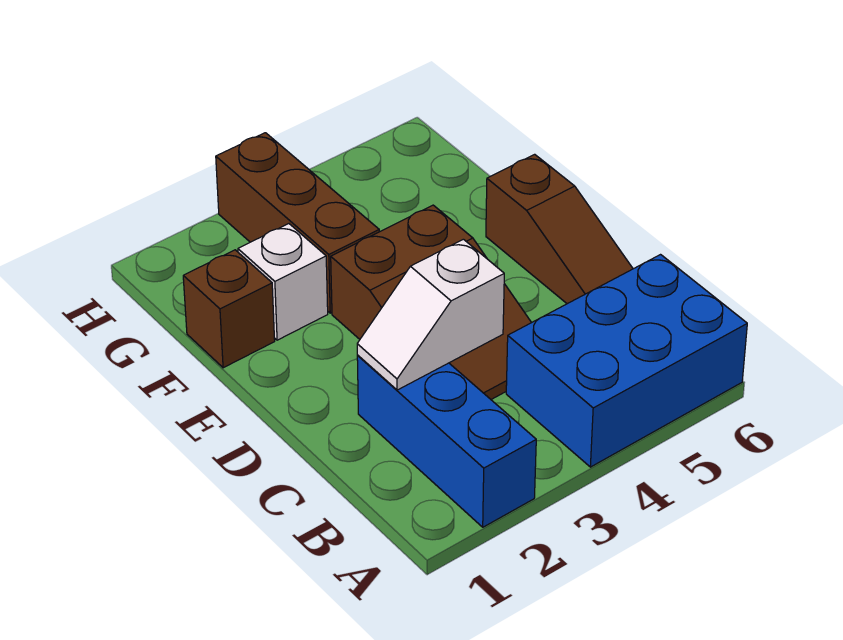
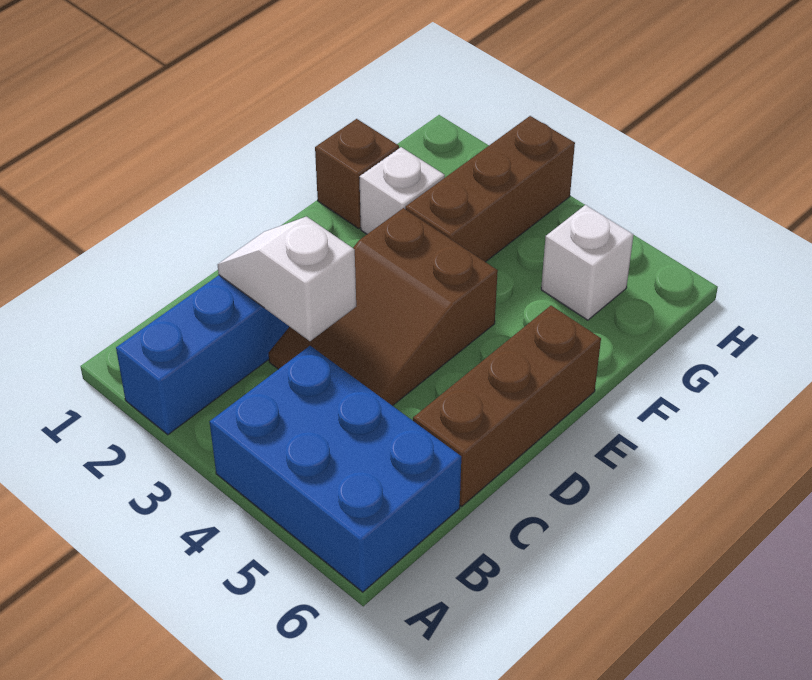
brown slope C6:E6 level 1 top E -> brown brick C6:E6 level 1
none -> white brick G5 level 1

